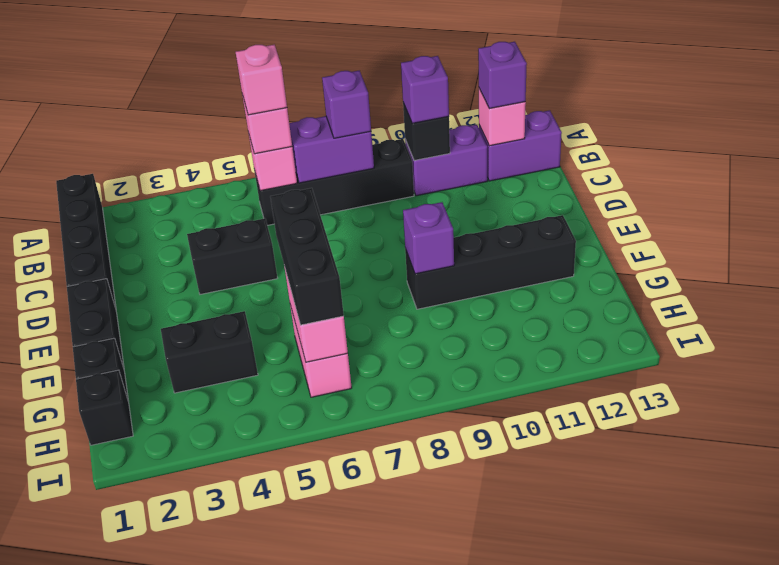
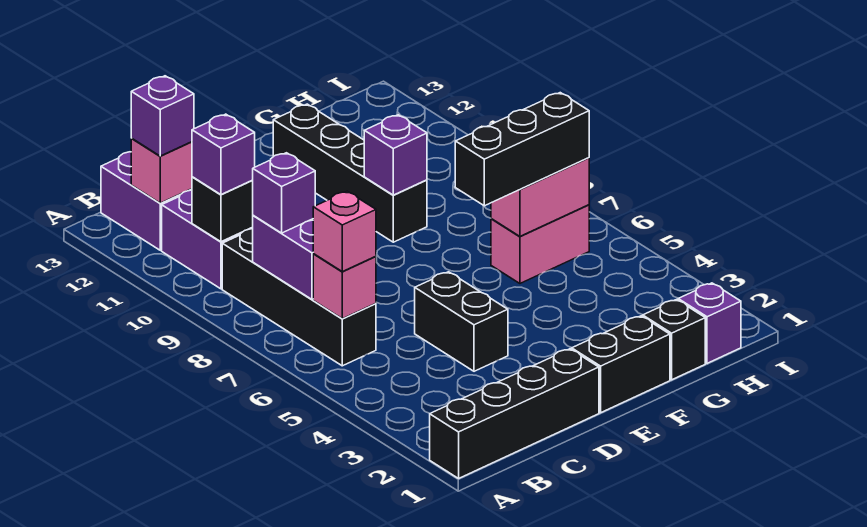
pink brick B6 level 4 -> none
black brick G3:G4 level 1 -> none
black brick H1 level 1 -> purple brick H1 level 1

